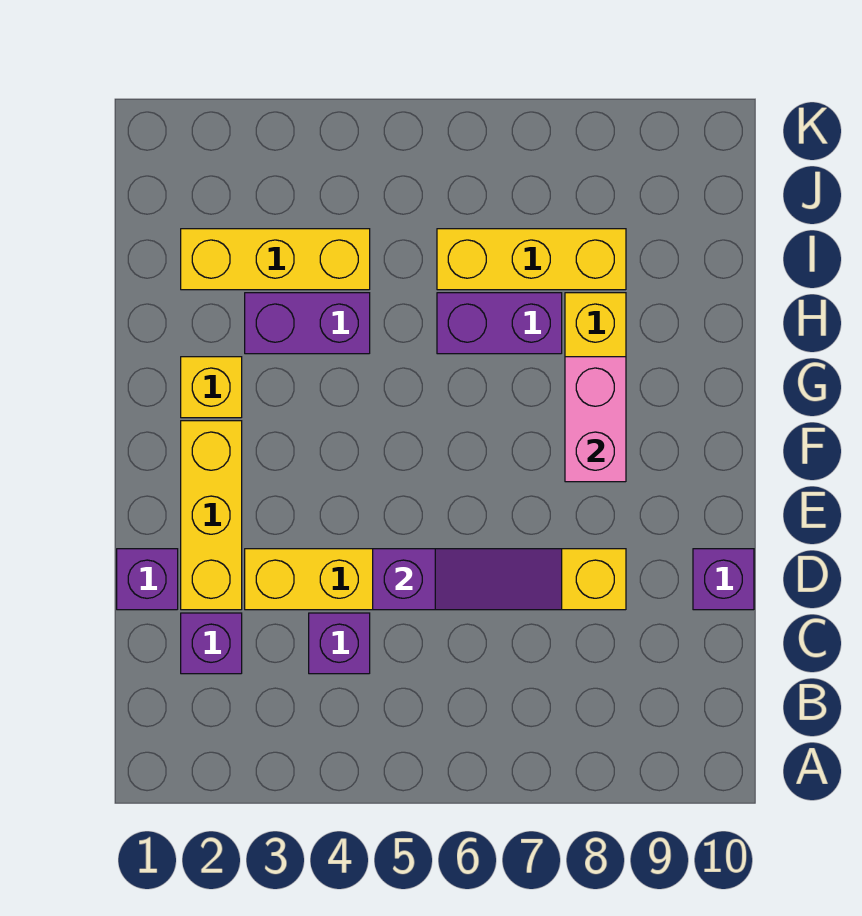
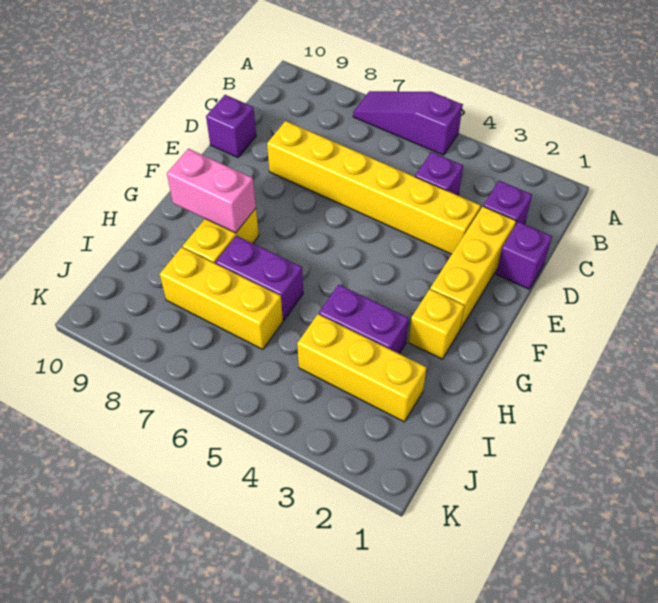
purple slope D5:D7 level 2 top 5 -> purple slope A5:A7 level 1 top 5
pink brick F8:G8 level 2 -> pink brick G8:G9 level 2

